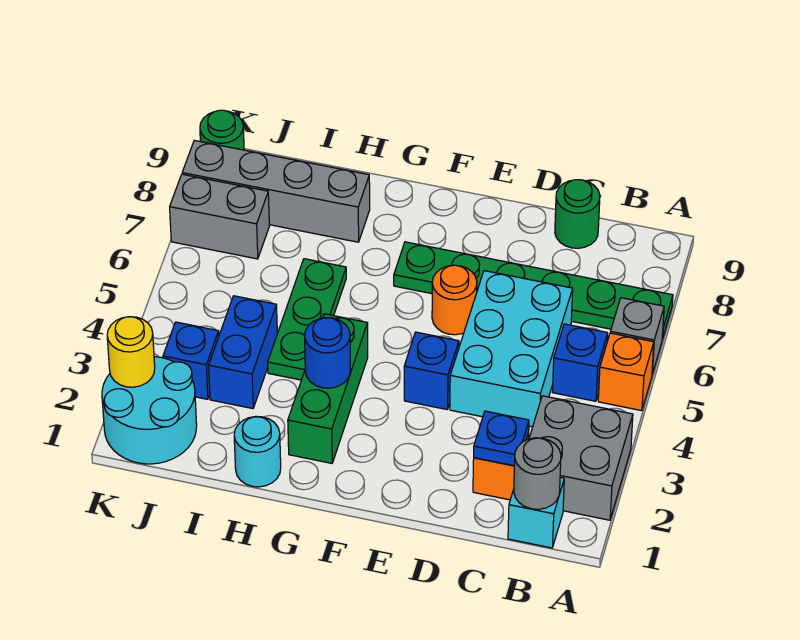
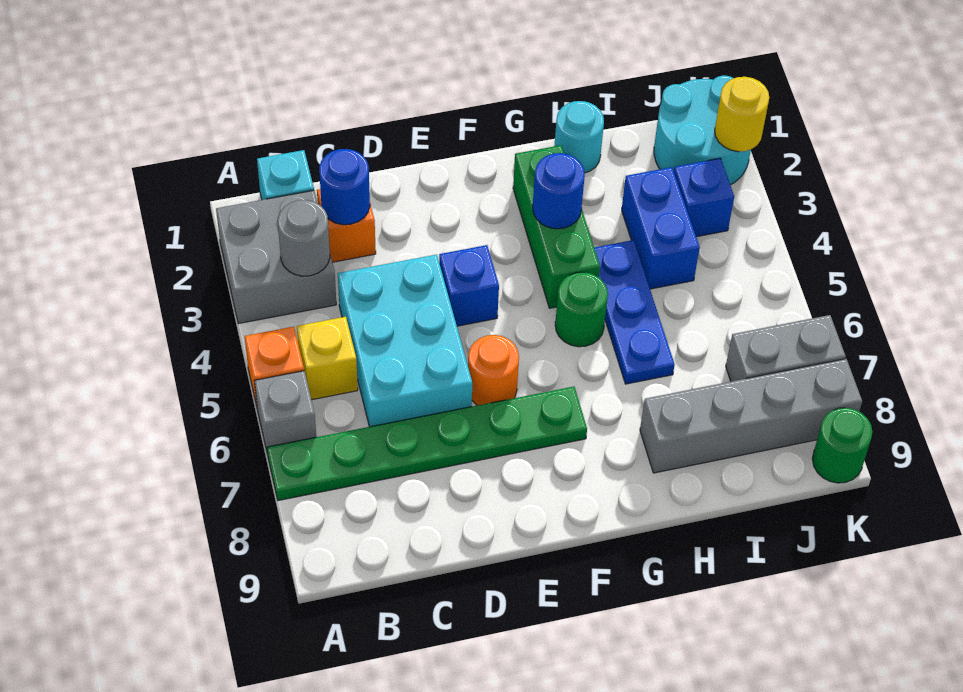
grey round brick B1 level 2 -> grey round brick B3 level 2
blue brick B5 level 1 -> yellow brick B5 level 1
blue plate C2 level 2 -> blue round brick C2 level 2
green round brick C9 level 1 -> green round brick G5 level 1
green plate H4:H6 level 1 -> blue plate H4:H6 level 1

